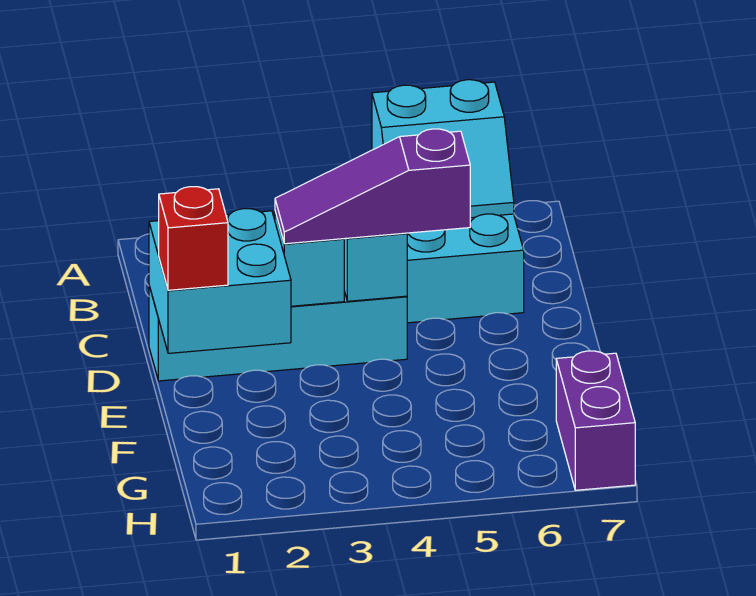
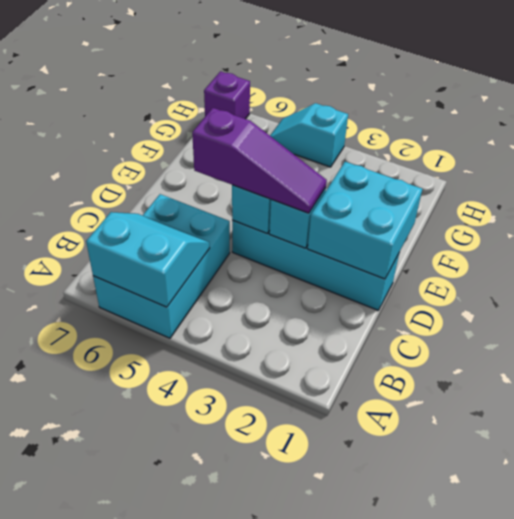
red brick E1 level 3 -> none
purple brick G7:H7 level 1 -> purple brick H7 level 1
none -> cyan slope H4:H5 level 1 top 4

